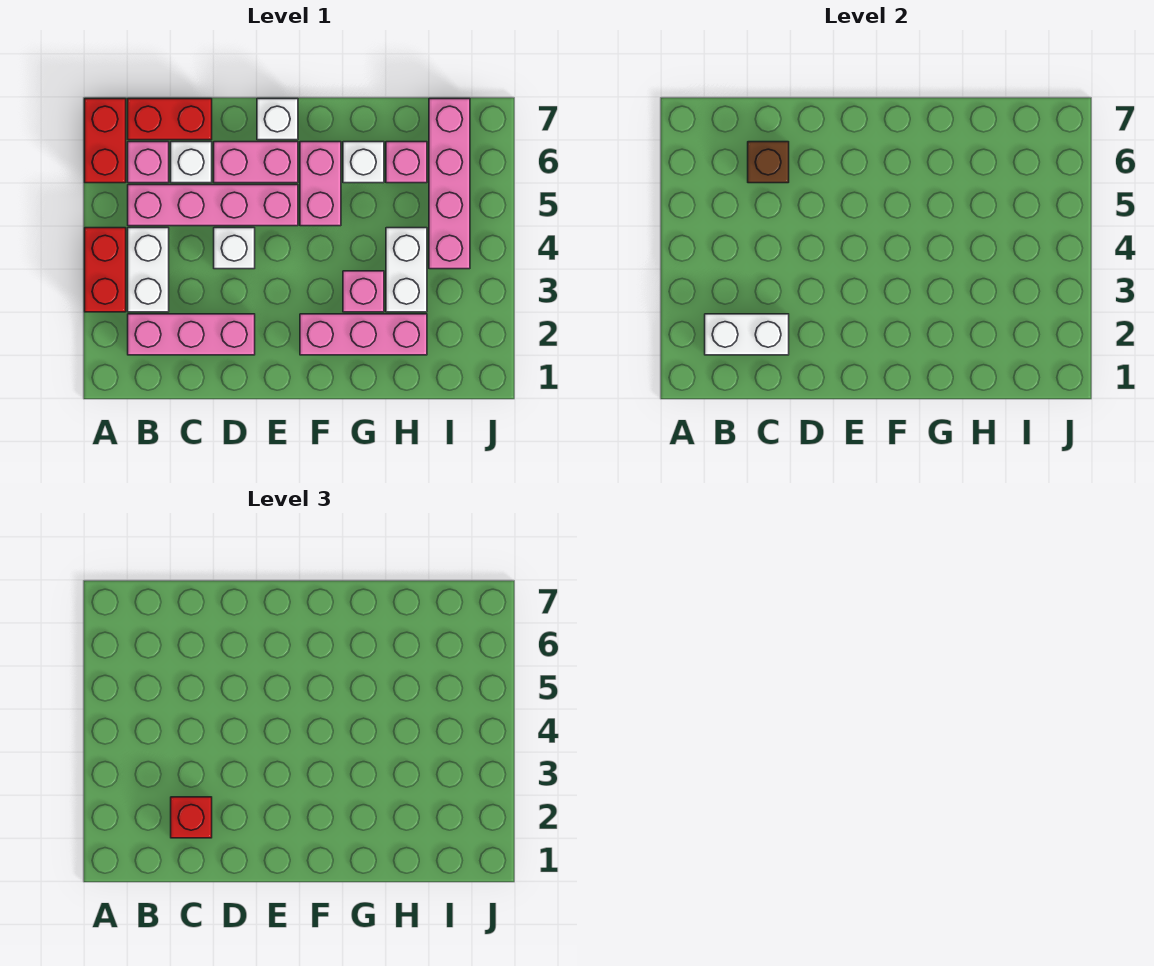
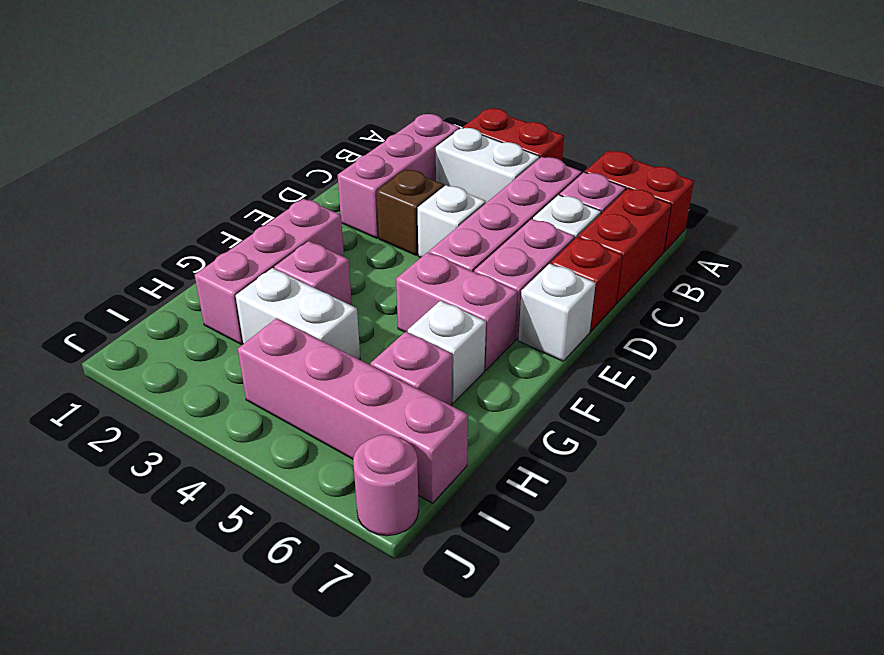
white brick B2:C2 level 2 -> none
red brick C2 level 3 -> red brick D7 level 1
brown brick C6 level 2 -> brown brick D3 level 1
none -> pink round brick J7 level 1

